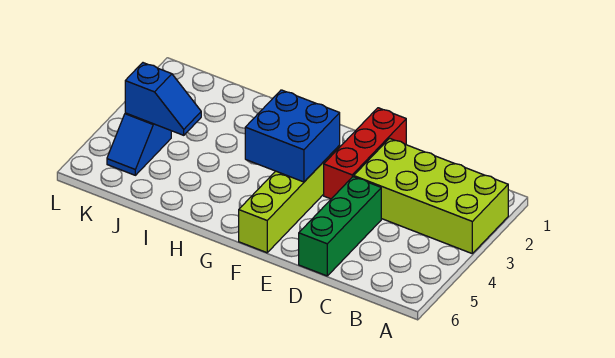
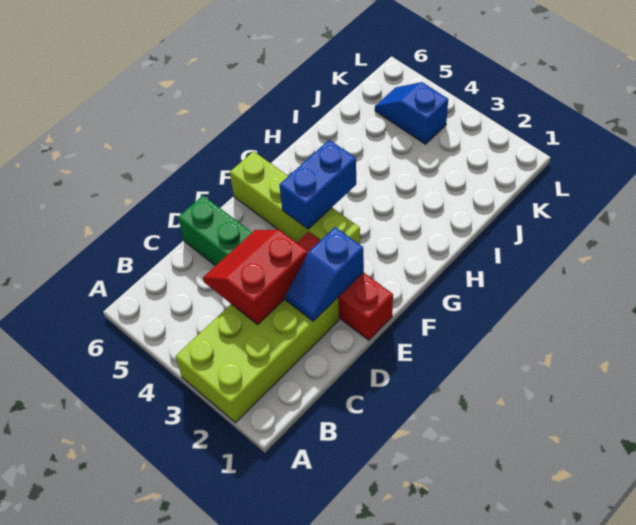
none -> red slope C3:D4 level 2 top 3
blue brick F3:G4 level 2 -> blue brick F4:G4 level 2
blue slope J4:K4 level 2 top K -> blue slope D2:E2 level 2 top E

